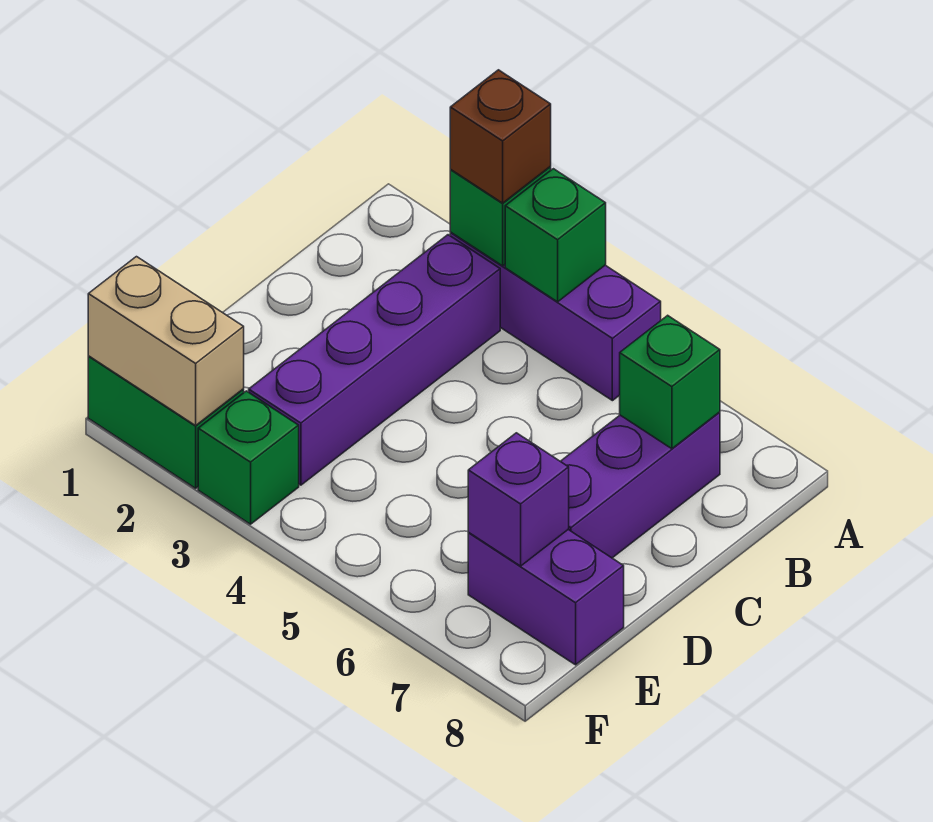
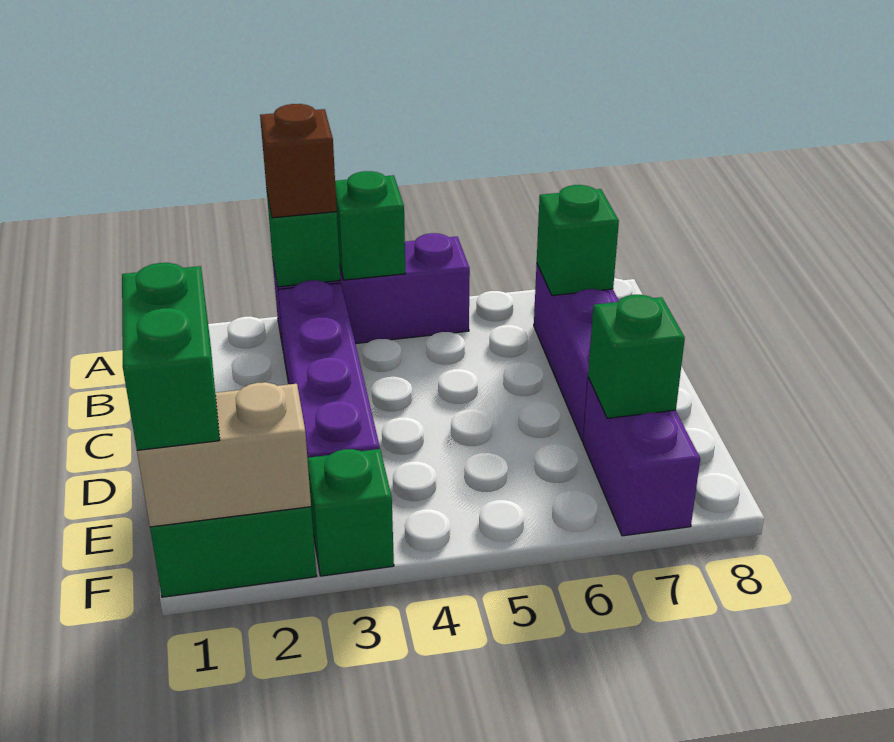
none -> green brick E1:F1 level 3
purple brick E7:E8 level 1 -> purple brick E7:F7 level 1
purple brick E7 level 2 -> green brick E7 level 2

